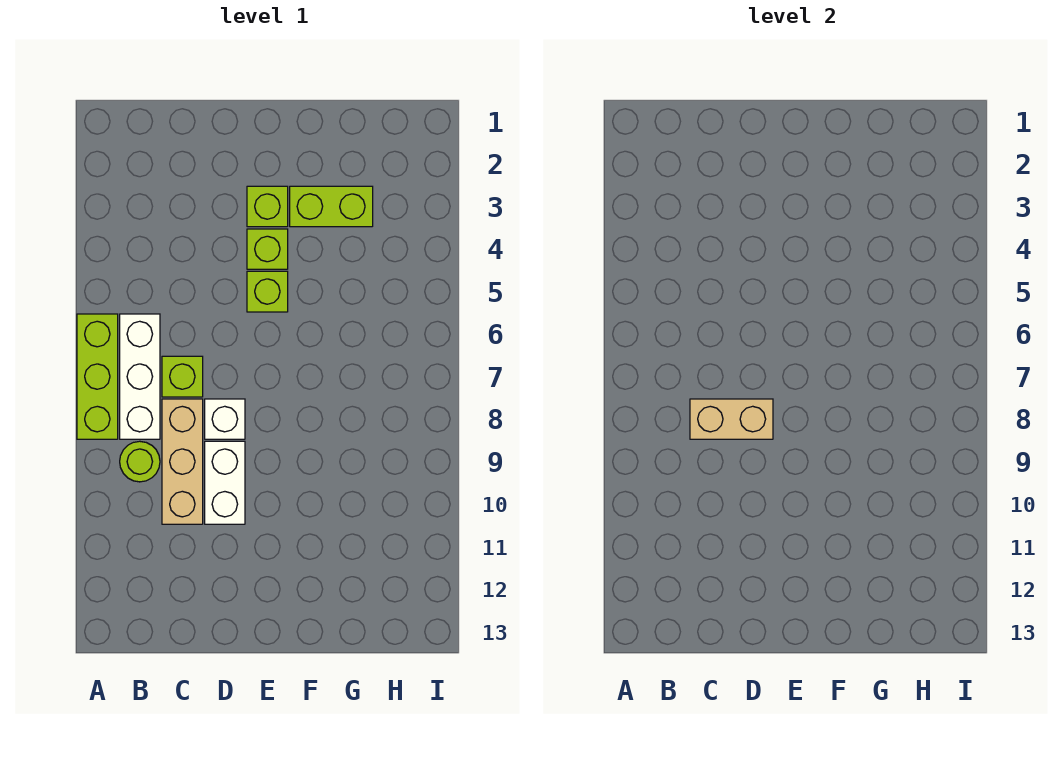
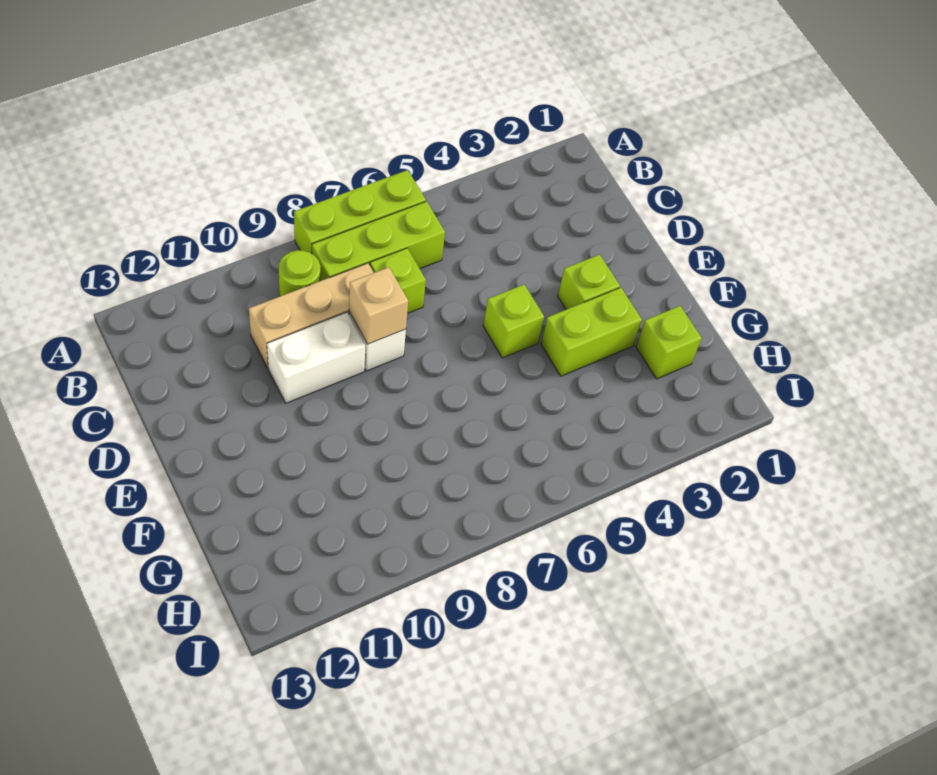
white brick B6:B8 level 1 -> lime brick B6:B8 level 1
tan brick C8:D8 level 2 -> tan brick D8 level 2
lime brick E4 level 1 -> lime brick G2 level 1
lime brick F3:G3 level 1 -> lime brick F3:F4 level 1

